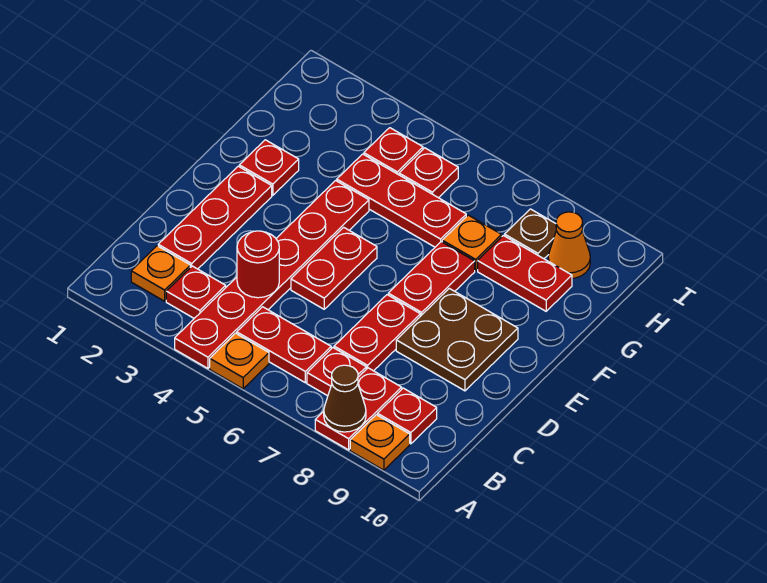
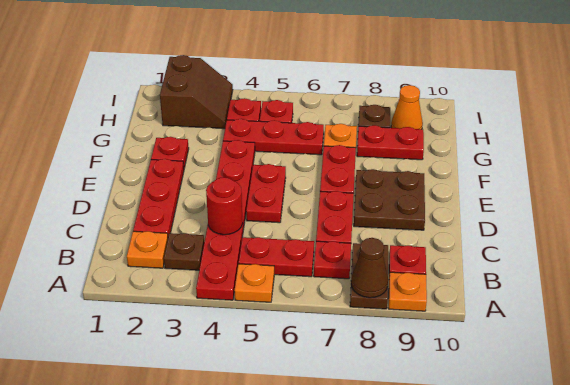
red plate A8:B8 level 1 -> brown plate A8:B8 level 1
red plate B3 level 1 -> brown plate B3 level 1
none -> brown slope H2:I3 level 1 top 2

